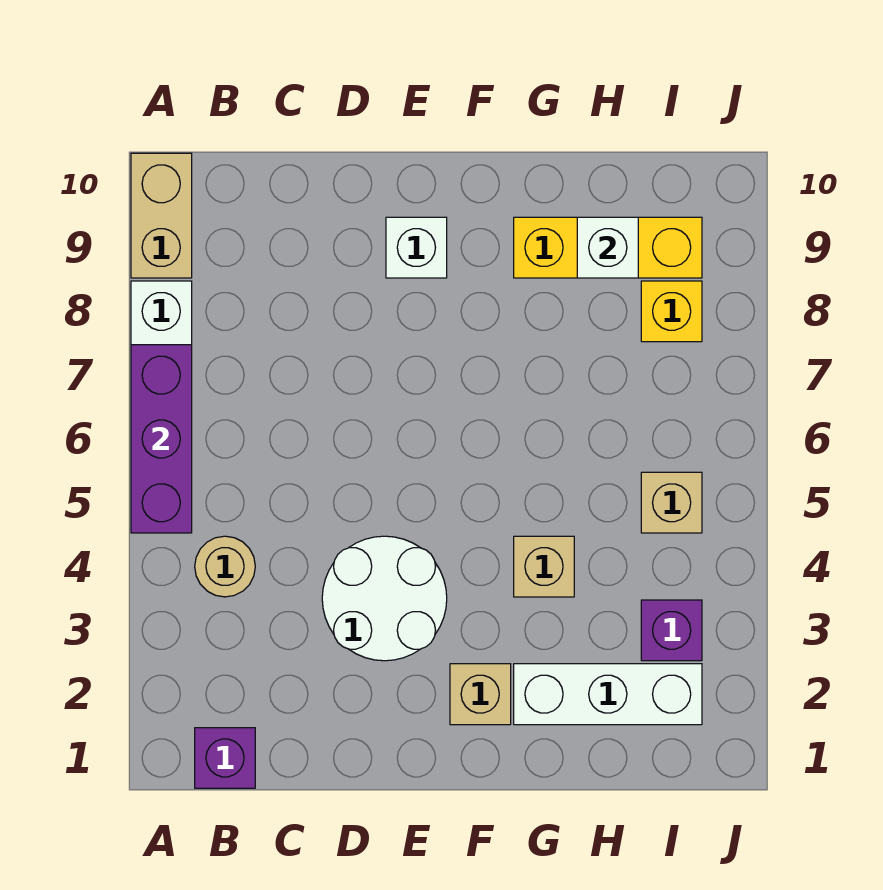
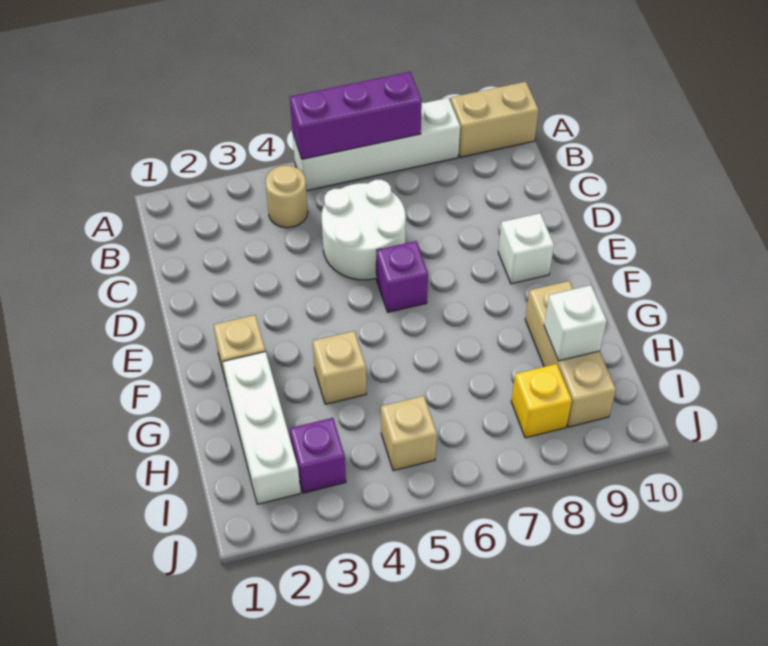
purple brick B1 level 1 -> purple brick E6 level 1
white round brick D3:E4 level 1 -> white round brick C5:D6 level 1
yellow brick G9:I9 level 1 -> tan brick G9:I9 level 1

